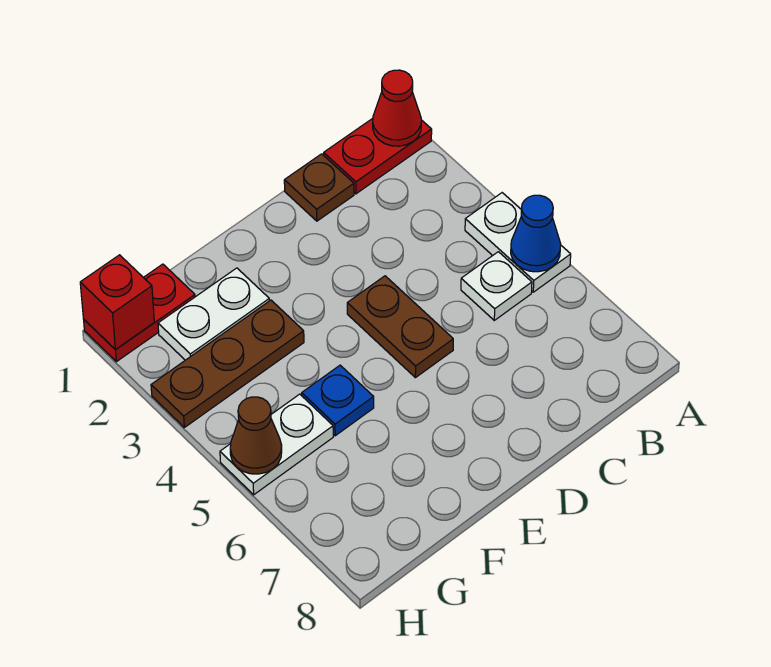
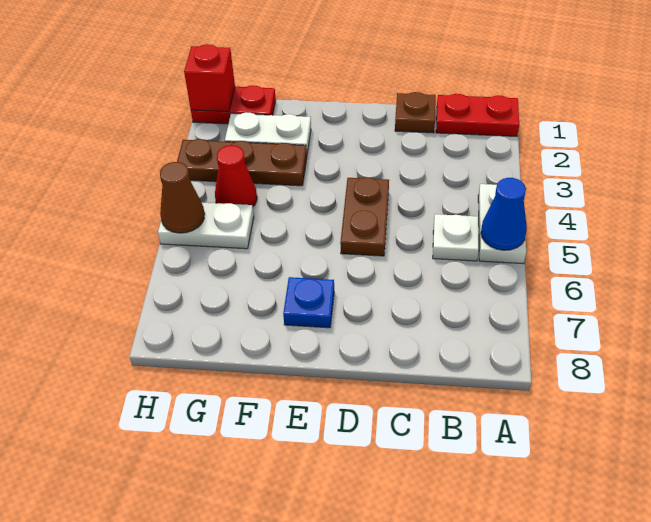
red cone A1 level 2 -> red cone G4 level 1
blue plate F5 level 1 -> blue plate E7 level 1

